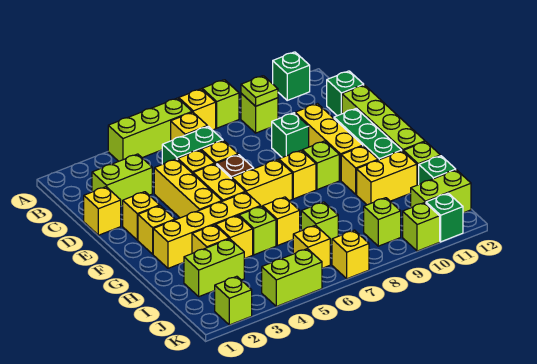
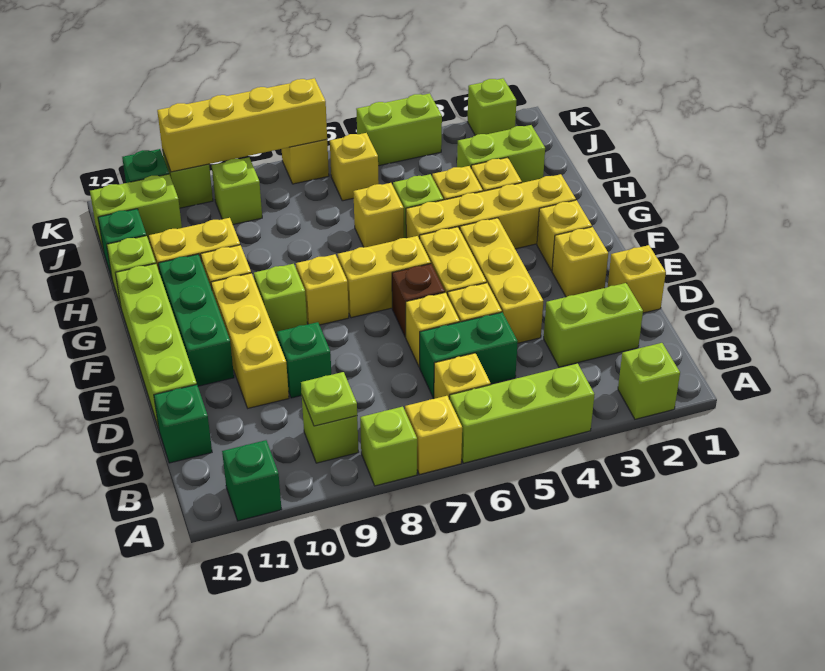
lime brick I7 level 1 -> lime brick A2 level 1
none -> yellow brick K7:K10 level 2

